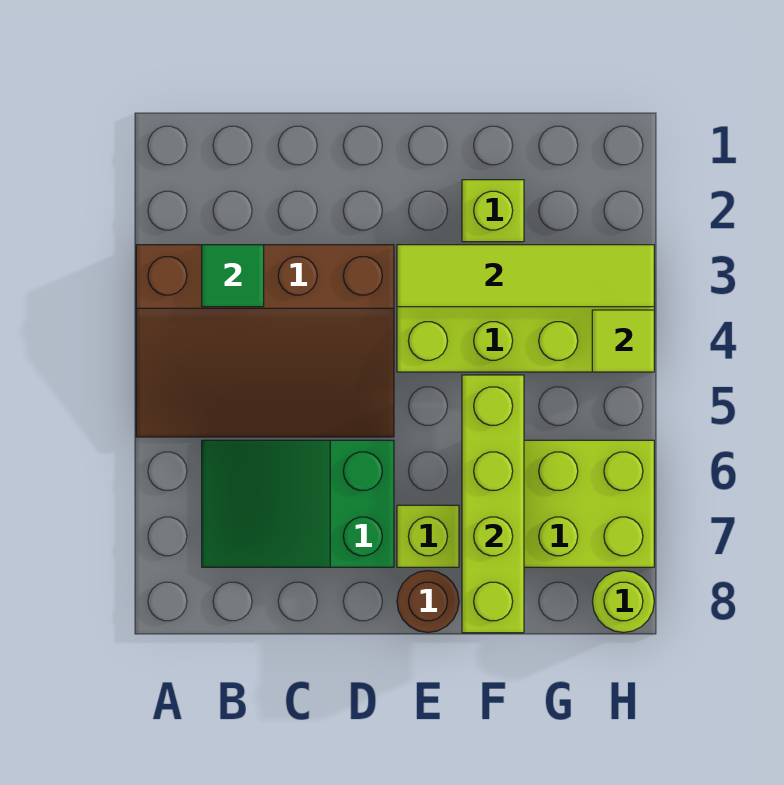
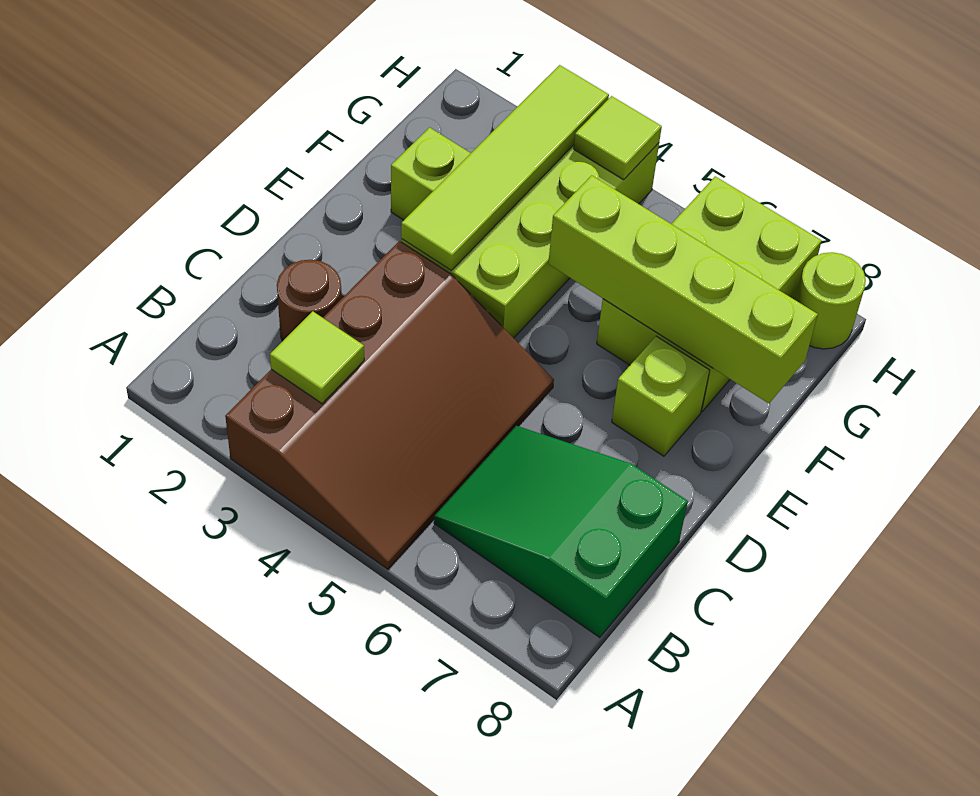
green tile B3 level 2 -> lime tile B3 level 2
green slope B6:D7 level 1 top D -> green slope B6:C8 level 1 top 8
brown round brick E8 level 1 -> brown round brick C2 level 1

